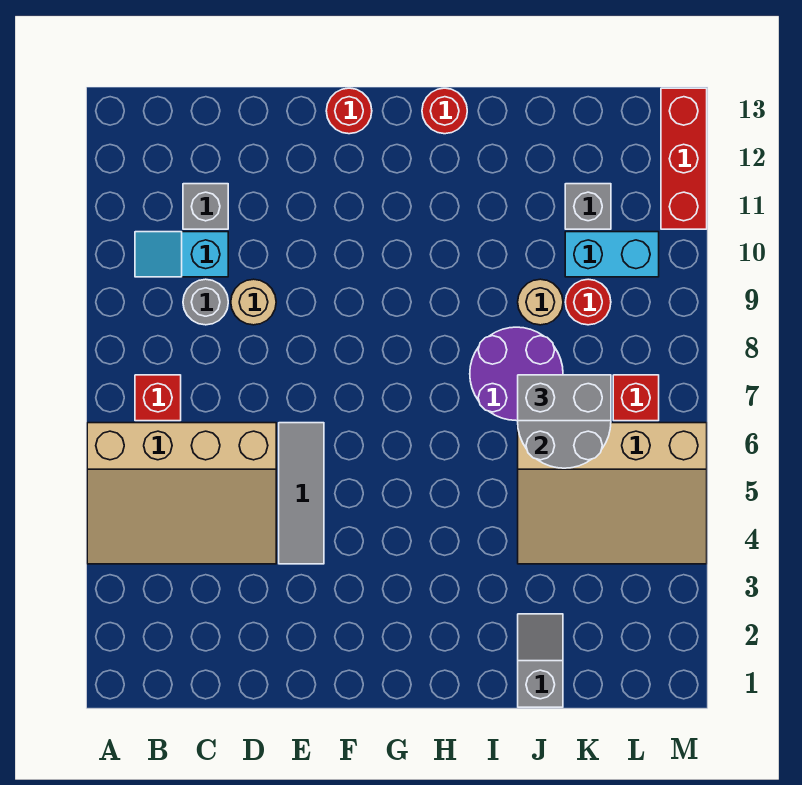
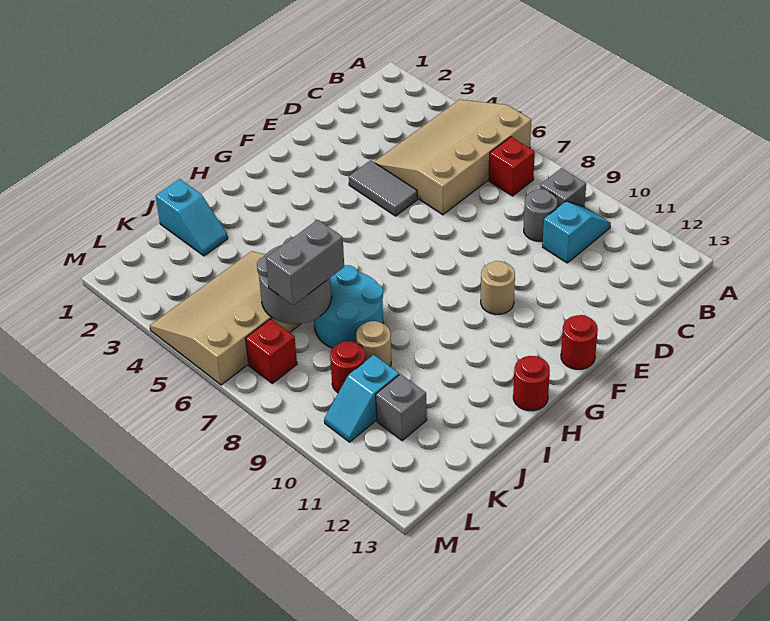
grey brick C11 level 1 -> grey brick B9 level 1
tan round brick D9 level 1 -> tan round brick F10 level 1
grey tile E4:E6 level 1 -> grey tile E4:E5 level 1
purple round brick I7:J8 level 1 -> cyan round brick I7:J8 level 1
grey slope J1:J2 level 1 top 1 -> cyan slope J1:J2 level 1 top 1
cyan brick K10:L10 level 1 -> cyan slope K10:L10 level 1 top K
red brick M11:M13 level 1 -> none

